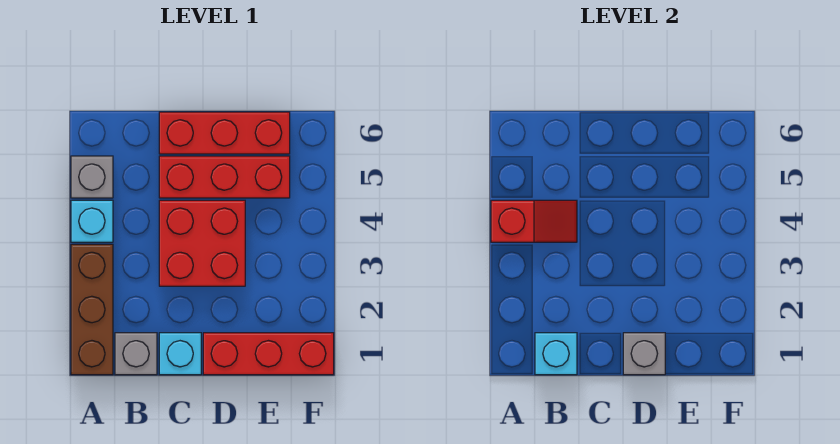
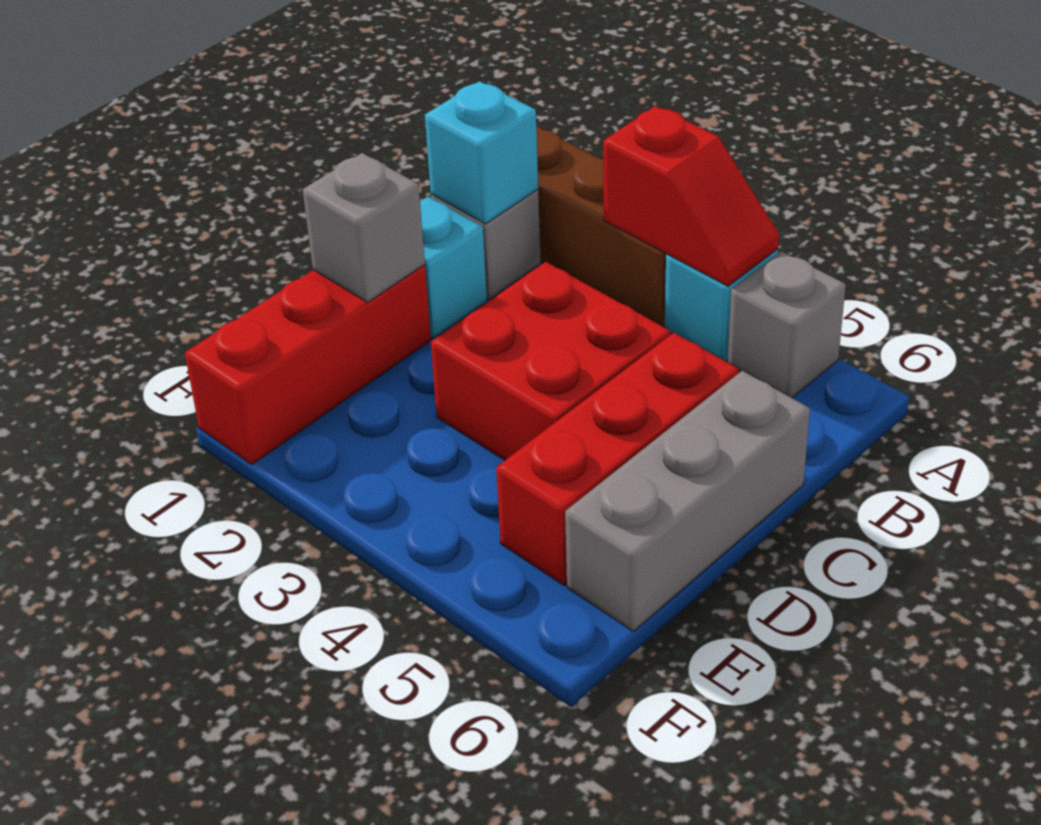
red slope A4:B4 level 2 top A -> red slope A3:A4 level 2 top 3
red brick C6:E6 level 1 -> grey brick C6:E6 level 1

